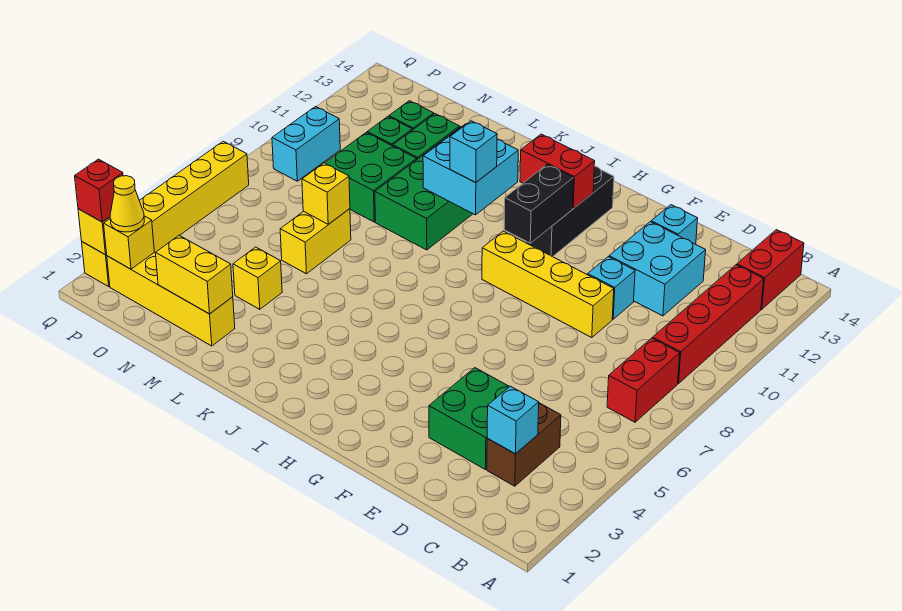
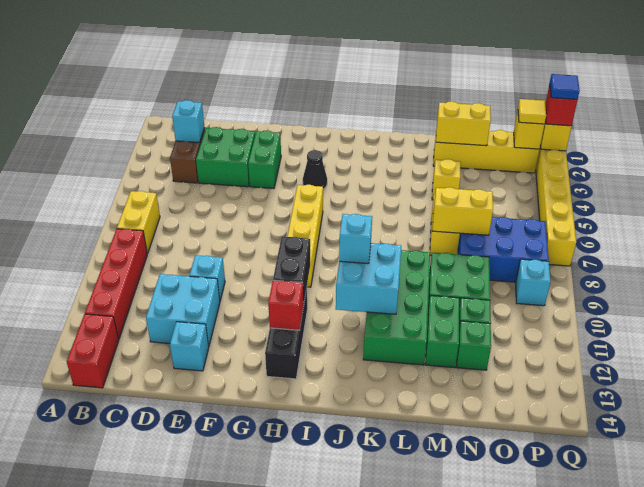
red brick B7:B8 level 1 -> yellow brick B7:B8 level 1
yellow brick E9:H9 level 1 -> yellow brick H6:H9 level 1
none -> green brick F3:F4 level 1
none -> black cone H4 level 1
red brick H12:I12 level 2 -> red brick H12 level 2
yellow brick M7 level 2 -> yellow brick M7:N7 level 2
none -> blue brick N7:P8 level 1
yellow cone P2 level 3 -> yellow tile P2 level 3
cyan brick P9:P10 level 1 -> cyan brick P9 level 1
none -> blue tile Q2 level 4

